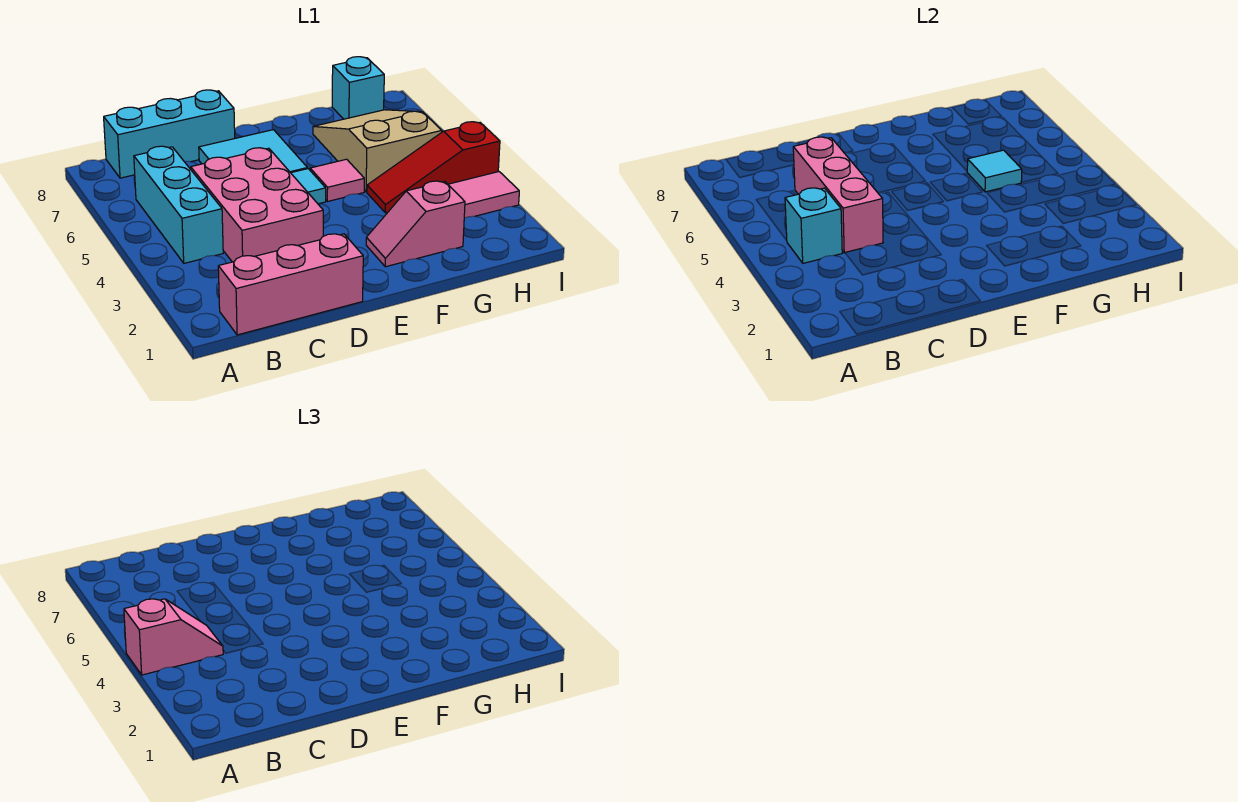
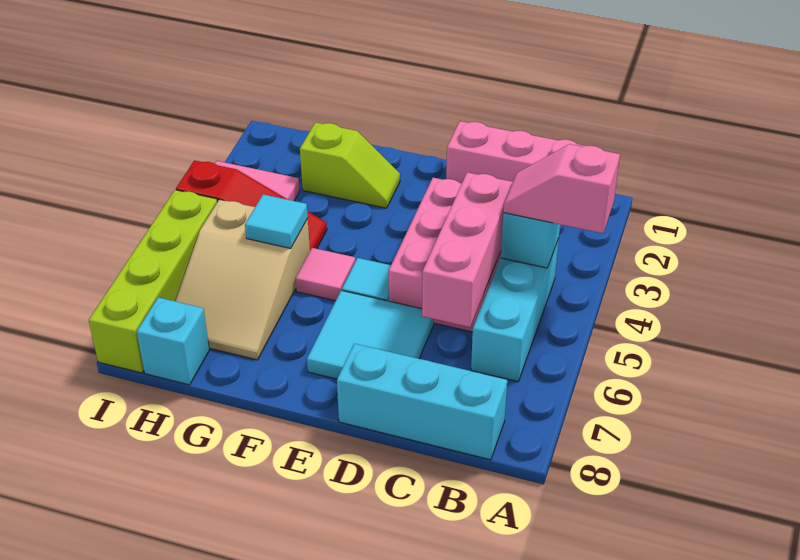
pink slope F2:G2 level 1 top G -> lime slope F2:G2 level 1 top G
none -> lime brick I5:I8 level 1

